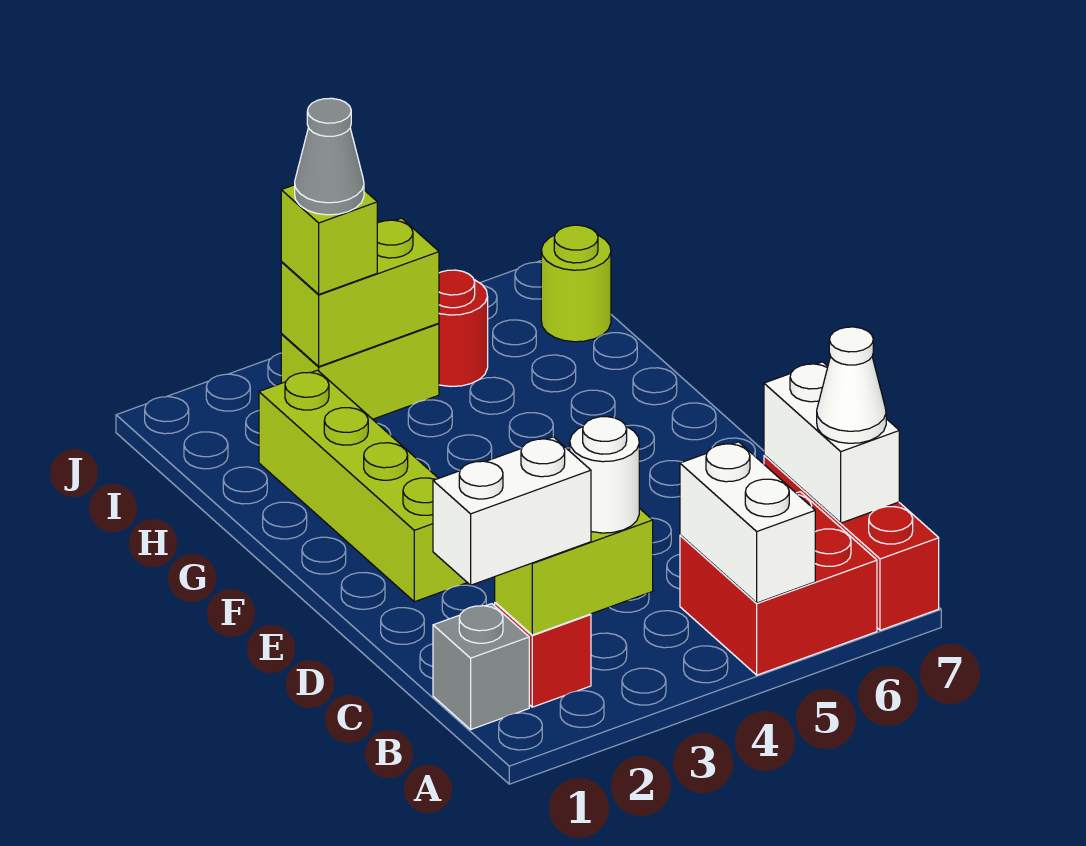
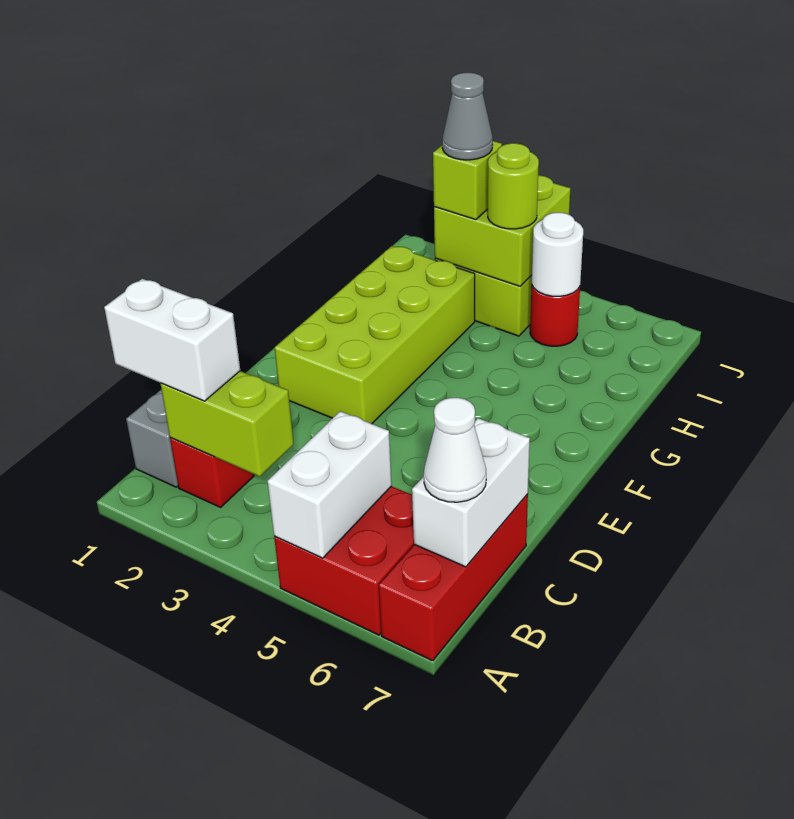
white round brick B3 level 3 -> white round brick I5 level 2
lime brick E2:H2 level 1 -> lime brick E2:H3 level 1
lime brick I3:I4 level 2 -> lime brick I3:J4 level 2
lime round brick I7 level 1 -> lime round brick I4 level 3

